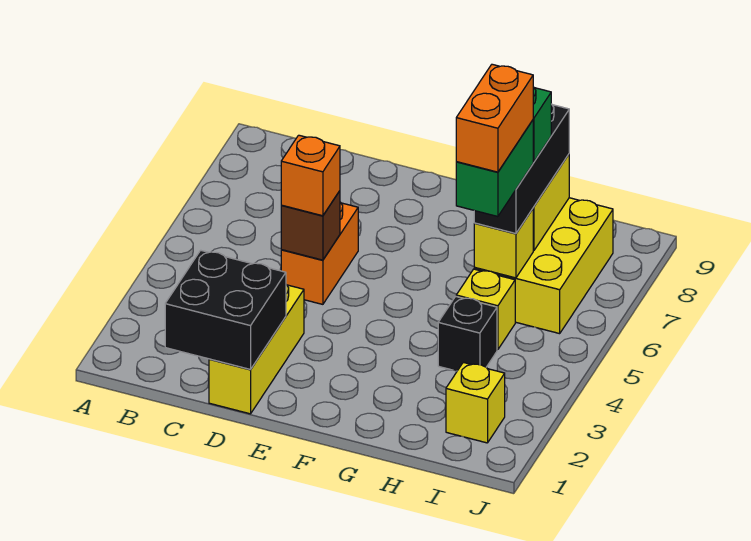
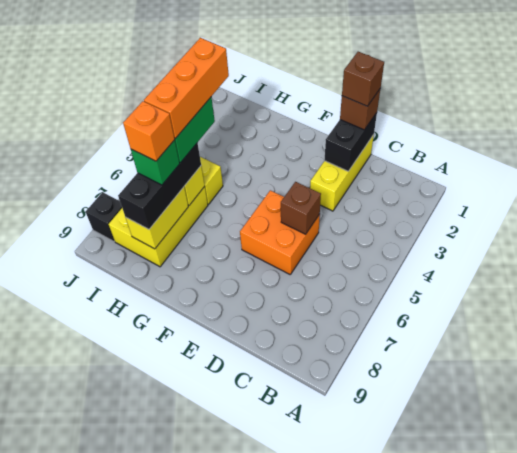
black brick C1:D2 level 2 -> black brick D1:D2 level 2
none -> brown brick D1 level 3
none -> brown brick D1 level 4
orange brick D5:D6 level 1 -> orange brick D5:E6 level 1
orange brick D5 level 3 -> orange brick H7 level 5
black brick H4 level 1 -> black brick J8 level 1
orange brick H5:H6 level 5 -> orange brick H4:H6 level 5
yellow brick I2 level 1 -> none

